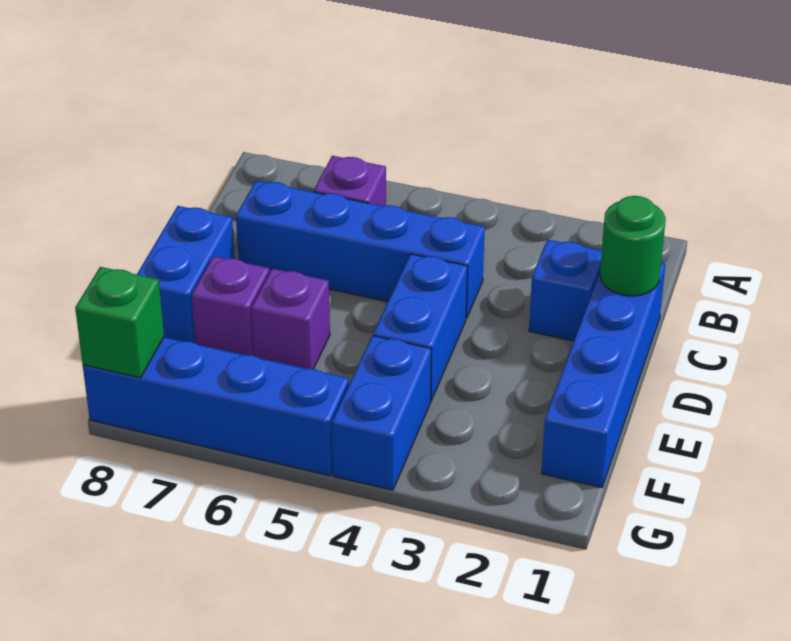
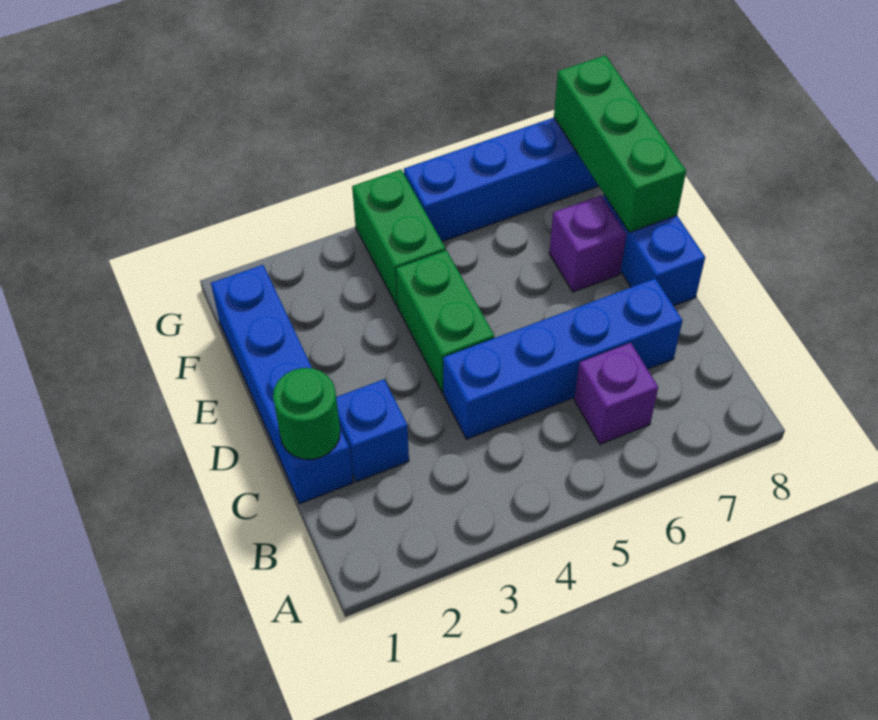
blue brick D4:E4 level 1 -> green brick D4:E4 level 1
purple brick E6 level 1 -> none
blue brick F4:G4 level 1 -> green brick F4:G4 level 1
green brick G8 level 2 -> green brick E8:G8 level 2

